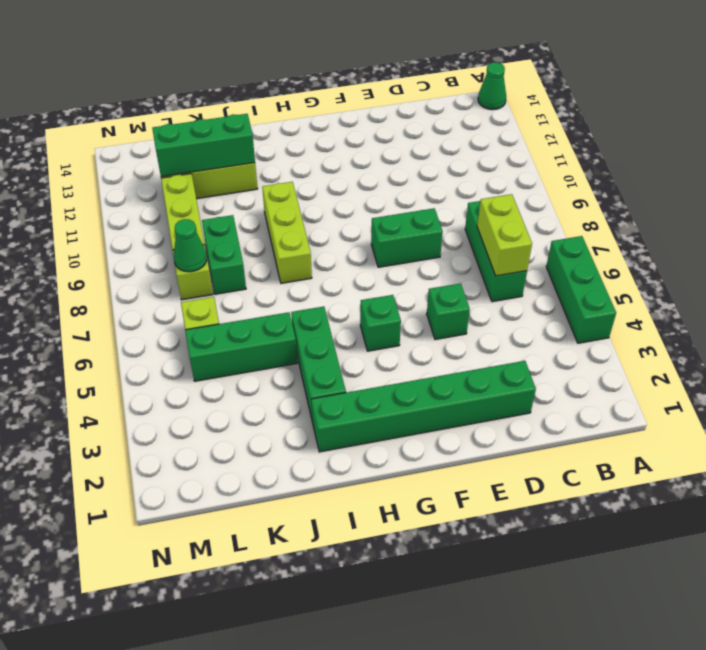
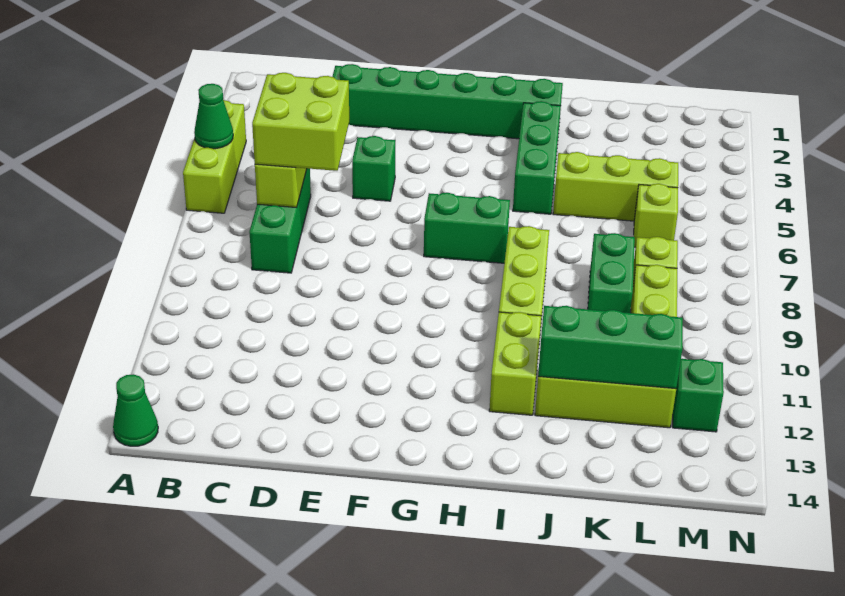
green brick A4:A6 level 1 -> lime brick A4:A6 level 1
none -> lime brick C6:D7 level 3
green brick E8:F8 level 1 -> green brick G7:H7 level 1
green brick G5 level 1 -> green brick M12 level 1
none -> lime brick I11:I12 level 1
green brick J5:L5 level 1 -> lime brick J5:L5 level 1
green cone L8 level 2 -> green cone A5 level 2

